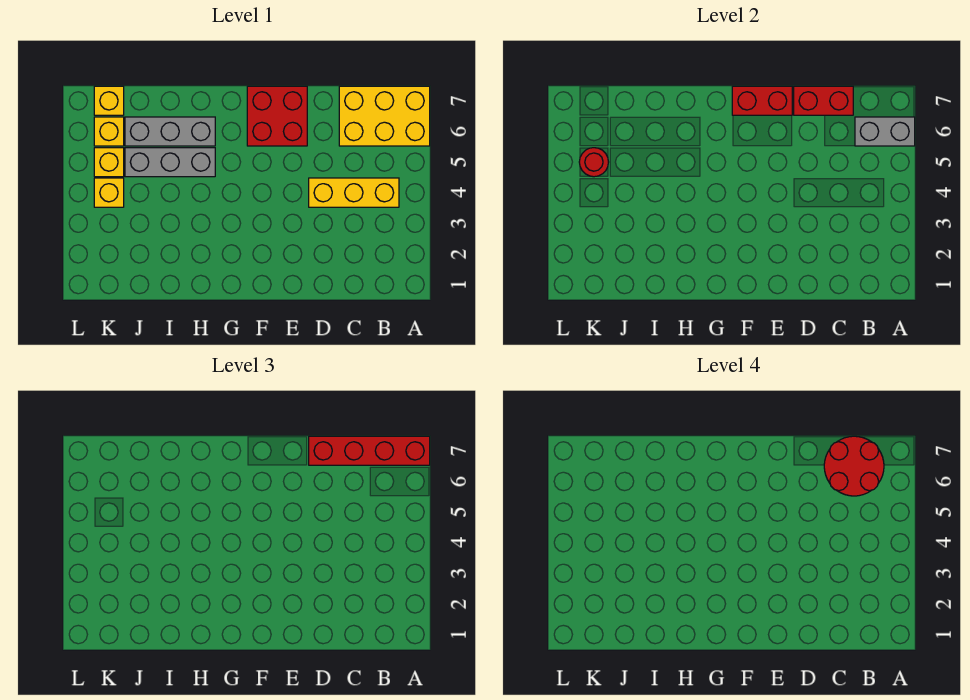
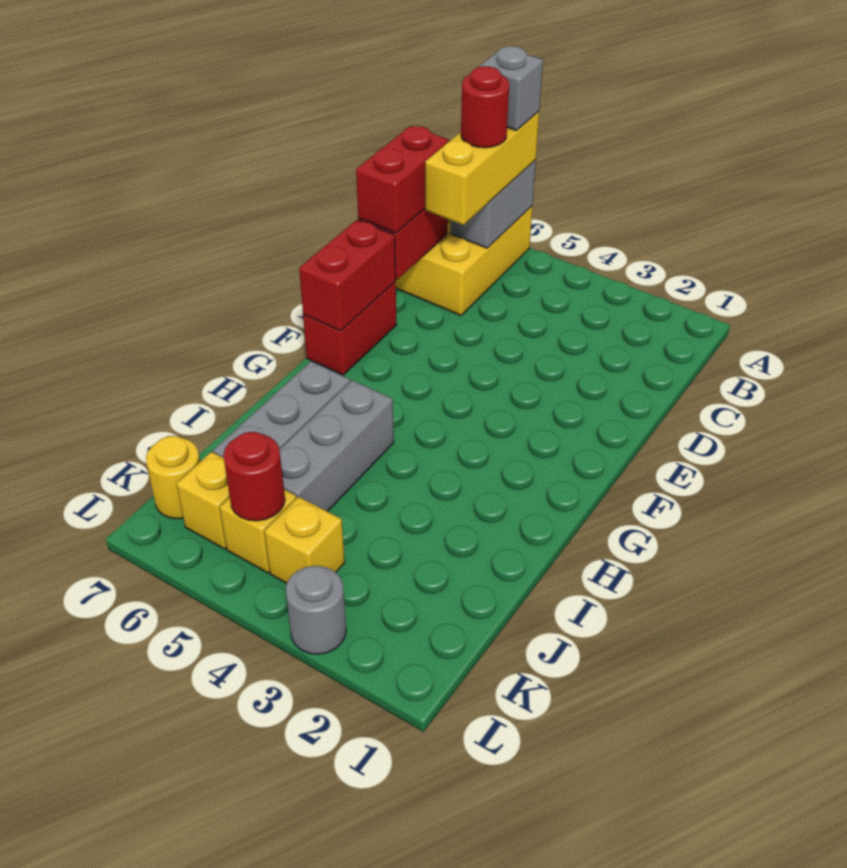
none -> grey brick A6 level 4
red brick A7:D7 level 3 -> red brick C7:D7 level 3
yellow brick B4:D4 level 1 -> yellow brick A6:C6 level 3
red round brick B6:C7 level 4 -> red round brick B6 level 4
red brick E6:F7 level 1 -> red brick E7:F7 level 1
yellow brick K7 level 1 -> yellow round brick K7 level 1
none -> grey round brick L3 level 1

